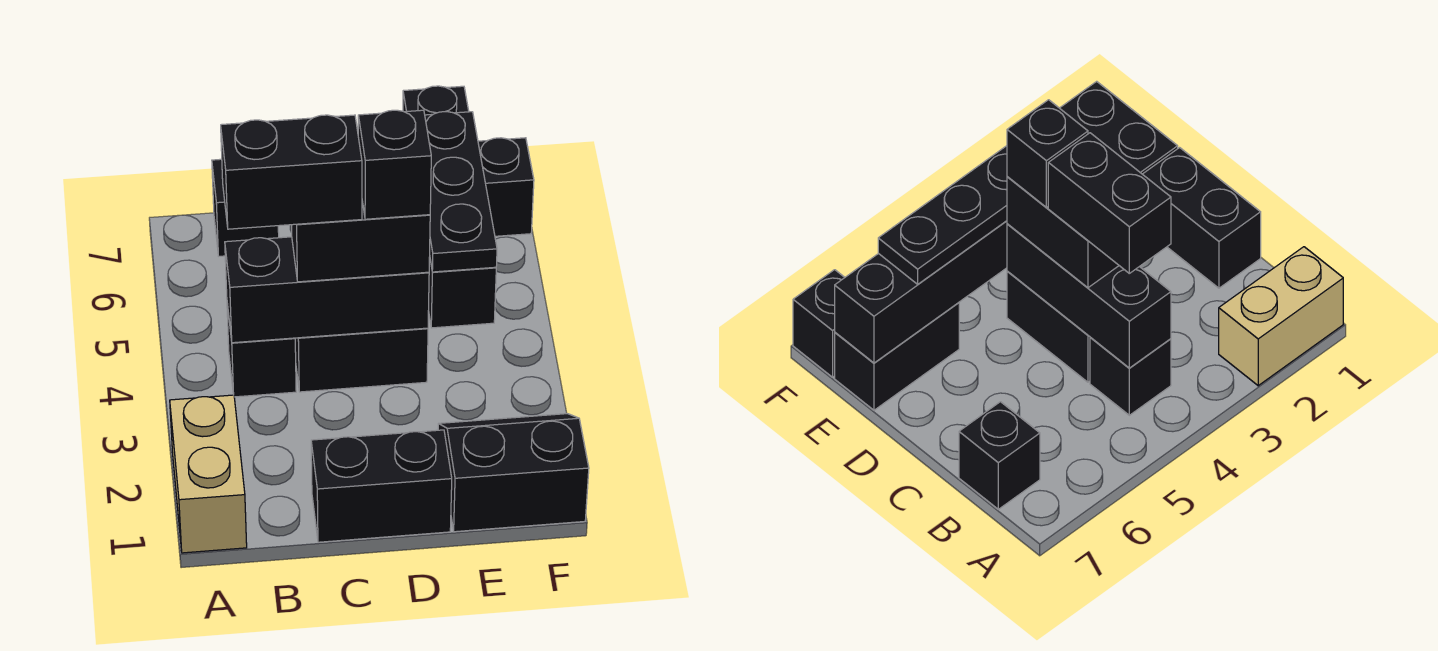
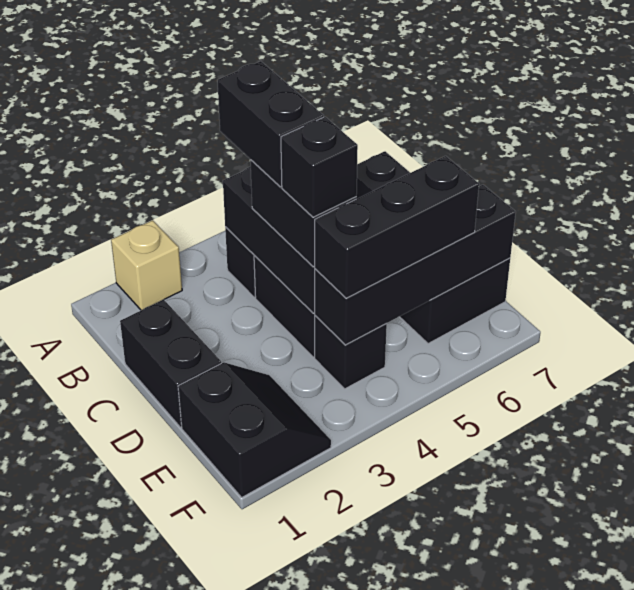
tan brick A1:A2 level 1 -> tan brick A2 level 1
black plate E4:E6 level 3 -> black brick E4:E6 level 3
black brick F7 level 1 -> black brick E4 level 1

